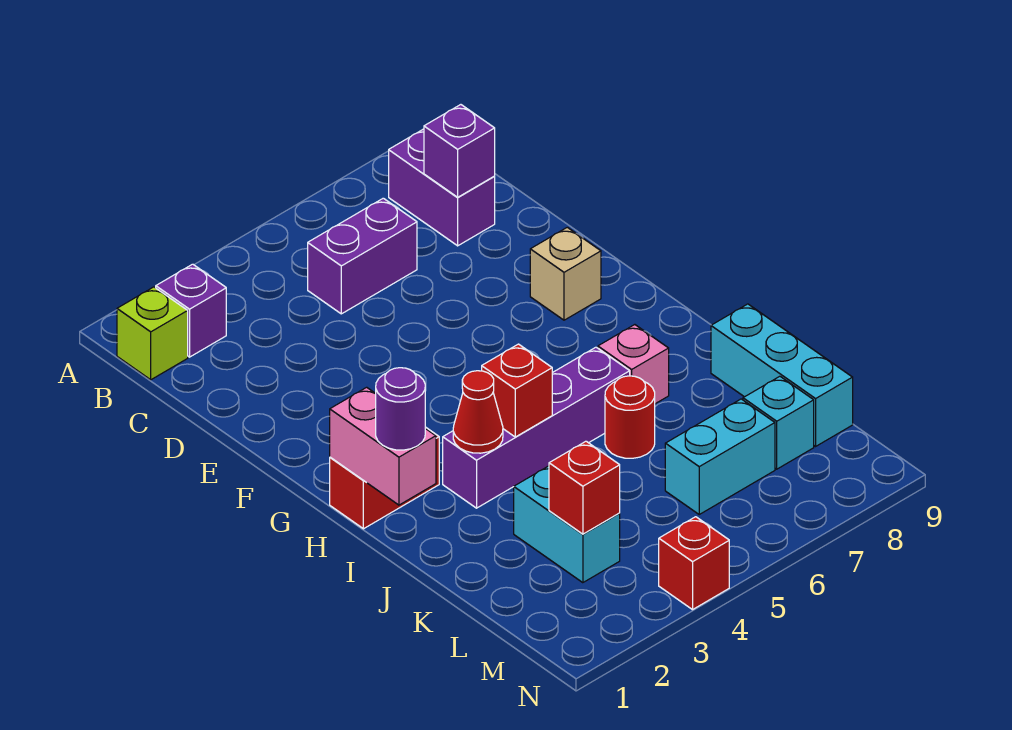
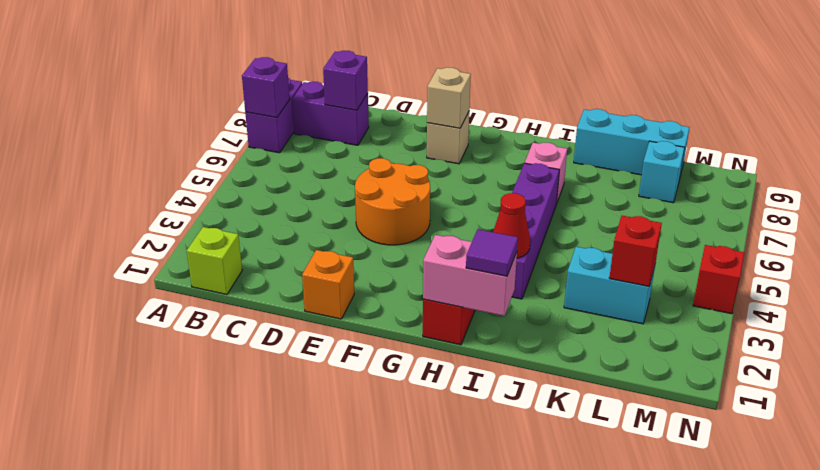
purple brick B2 level 1 -> purple brick A7 level 2
purple brick C5:C6 level 1 -> purple brick A7:A8 level 1
none -> orange brick E1 level 1
none -> orange round brick E4:F5 level 1
none -> tan brick F8 level 2
purple round brick I1 level 3 -> purple tile I1 level 3
red brick I4 level 2 -> none
red round brick J6 level 1 -> none
cyan brick L6:L7 level 1 -> none

